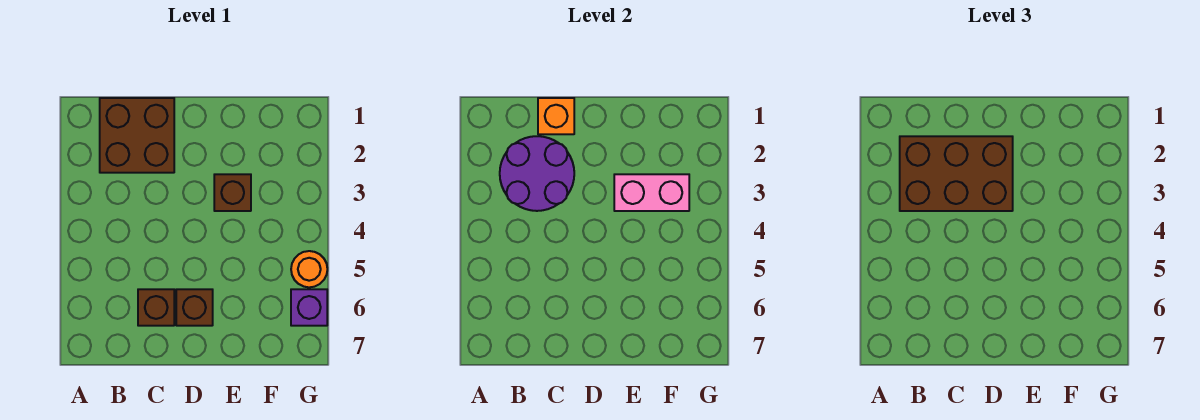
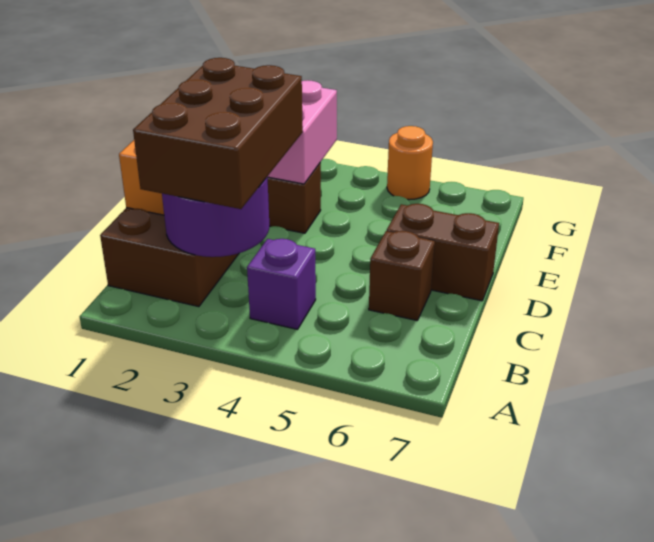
brown brick D6 level 1 -> brown brick D6:D7 level 1
purple brick G6 level 1 -> purple brick B4 level 1

